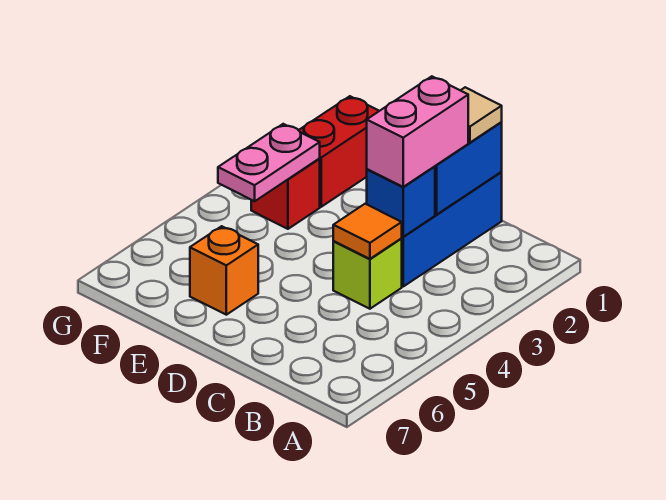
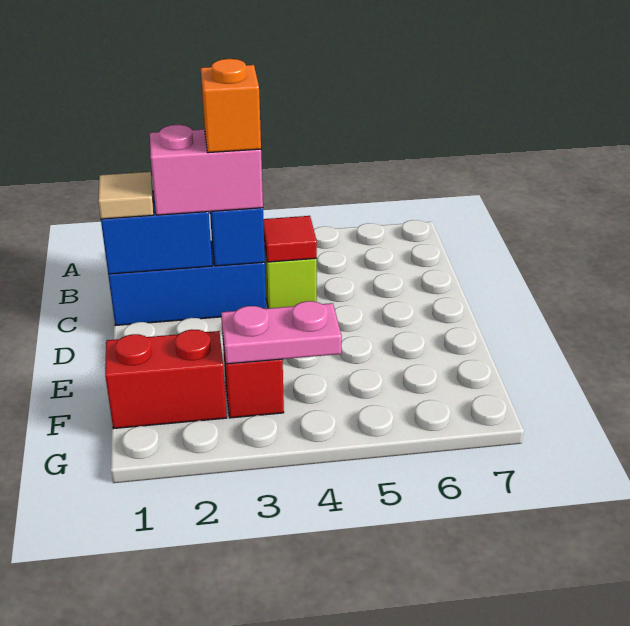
orange tile C4 level 2 -> red tile C4 level 2
orange brick E6 level 1 -> orange brick C3 level 4

